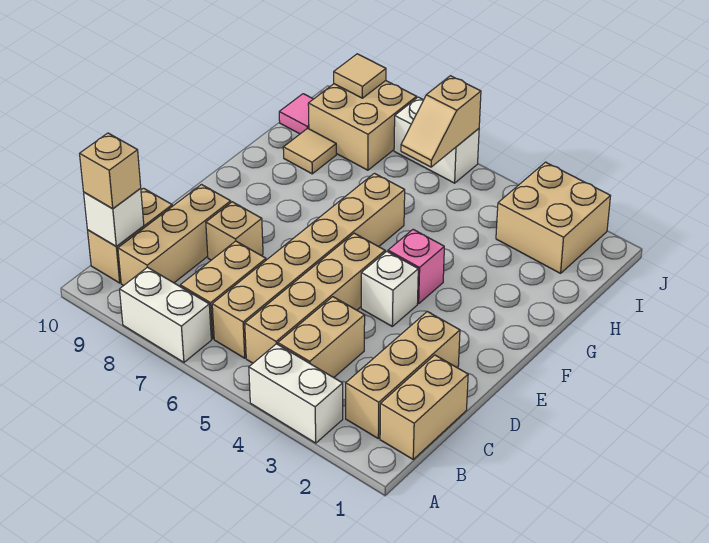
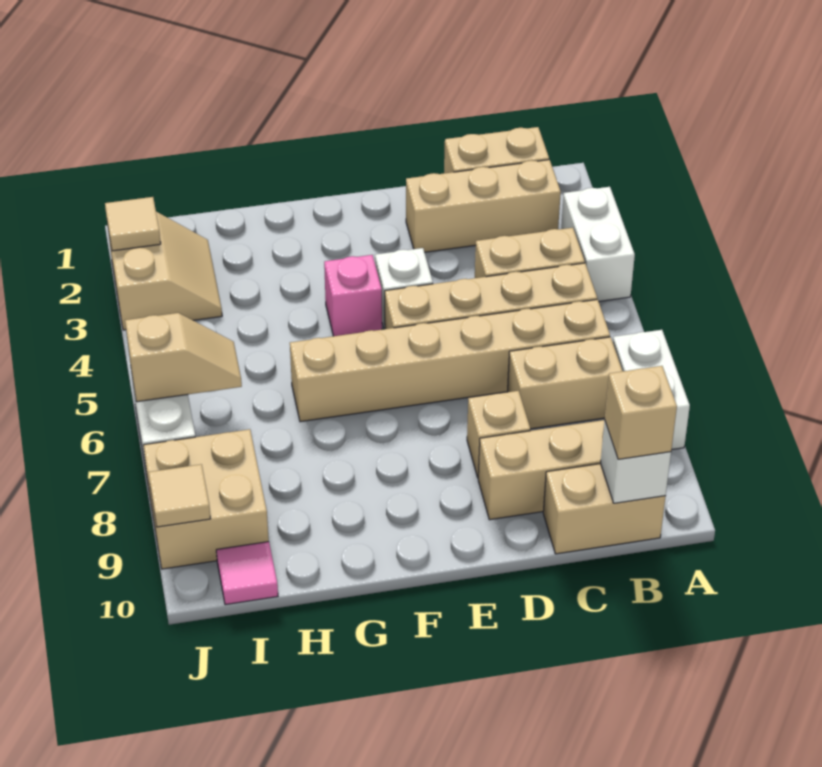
tan tile H9 level 1 -> tan tile J2 level 2
tan brick I2:J3 level 1 -> tan slope I2:J3 level 1 top J

